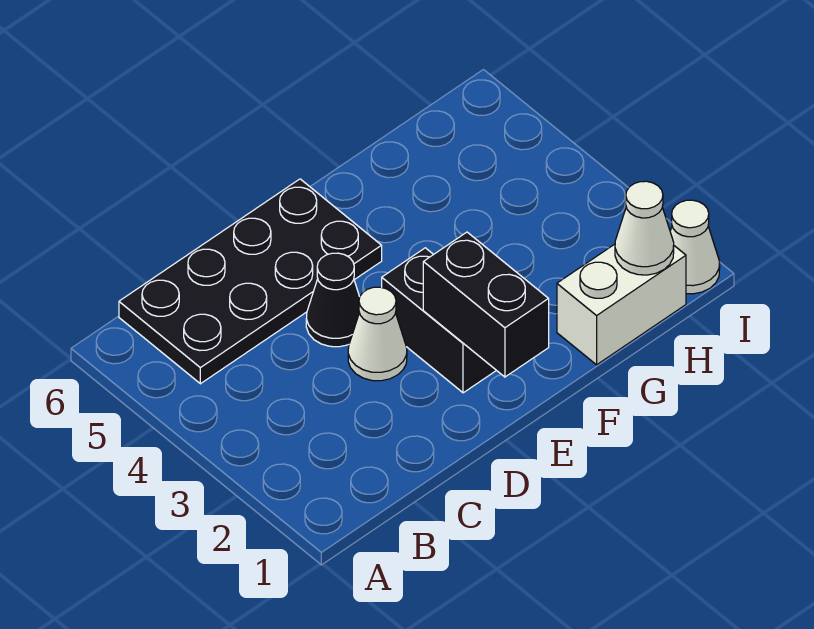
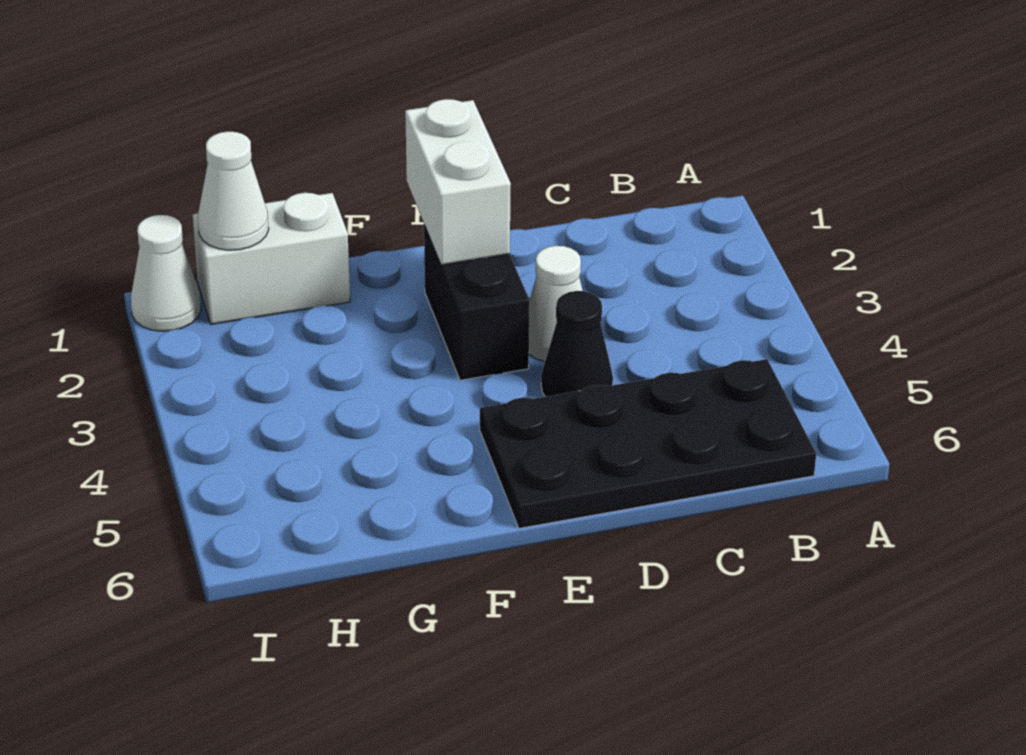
black brick E1:E2 level 2 -> white brick E1:E2 level 2

